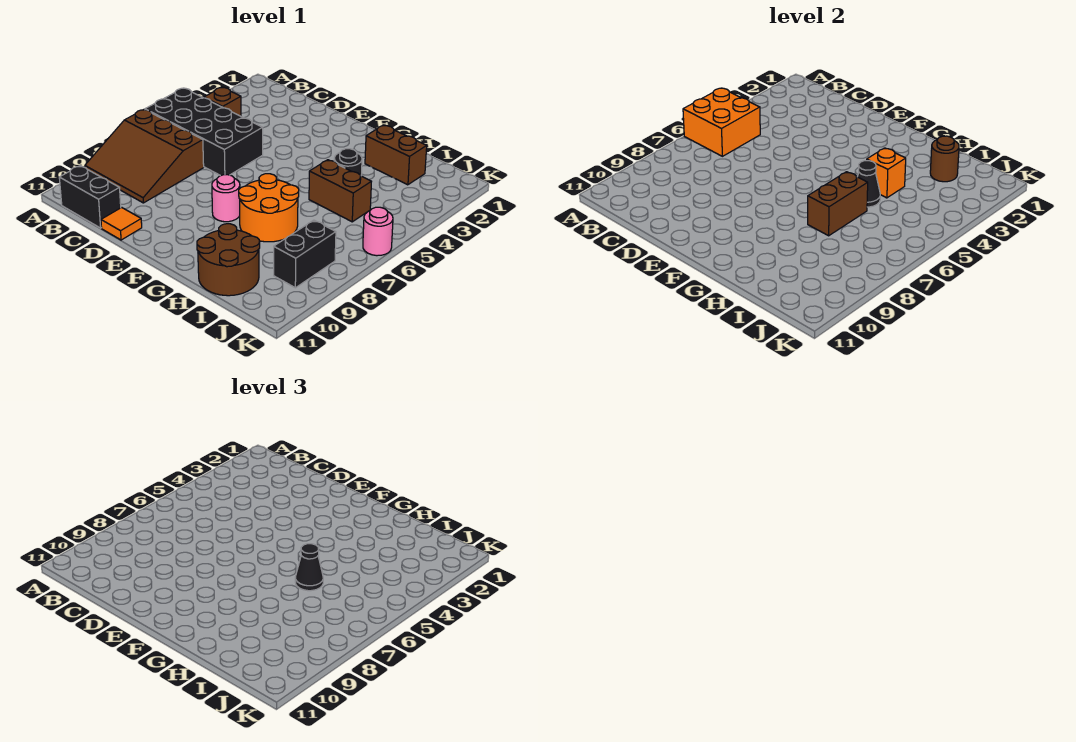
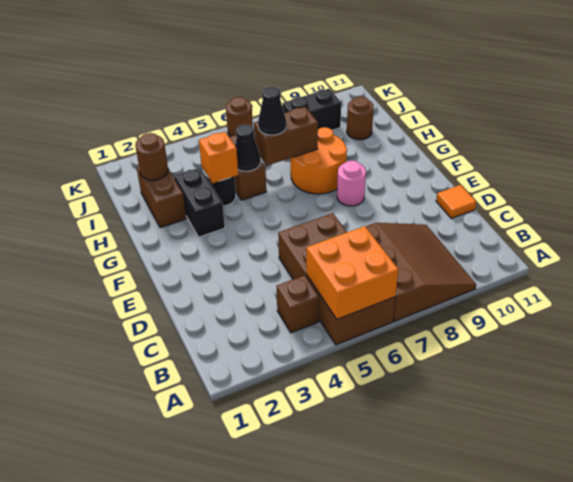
black brick A5:D6 level 1 -> brown brick A5:D6 level 1
black brick B11:C11 level 1 -> black brick G3:H3 level 1
brown round brick H10:I11 level 1 -> brown round brick I10 level 1
pink round brick K6 level 1 -> brown round brick K6 level 1

